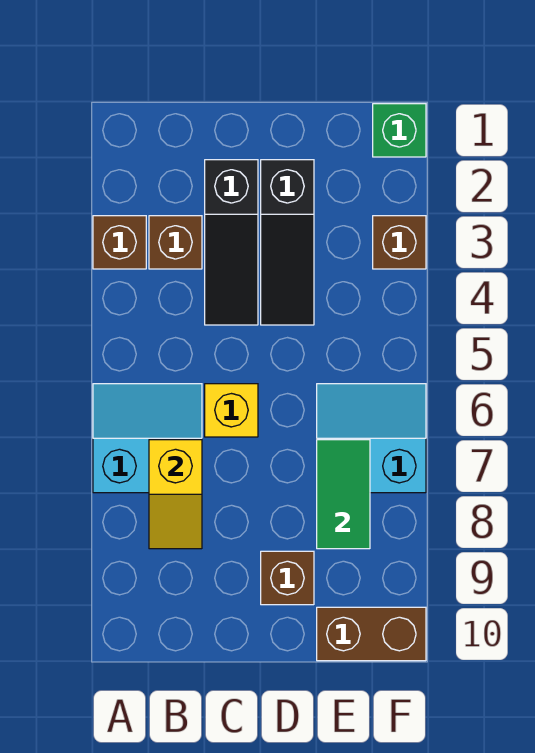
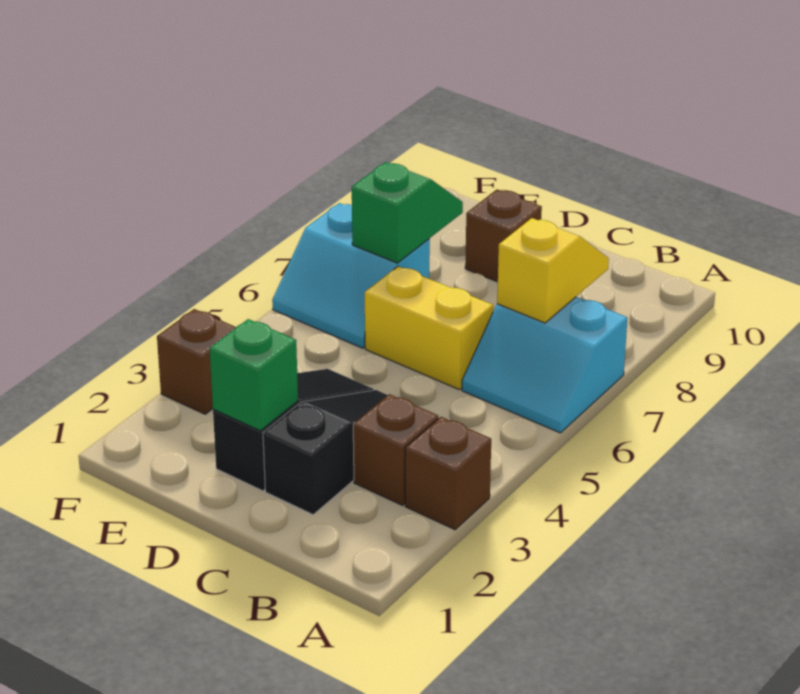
yellow brick C6 level 1 -> yellow brick C6:D6 level 1
green tile E7:E8 level 2 -> green slope E7:E8 level 2 top 7
brown brick E10:F10 level 1 -> none
green brick F1 level 1 -> green brick D2 level 2

